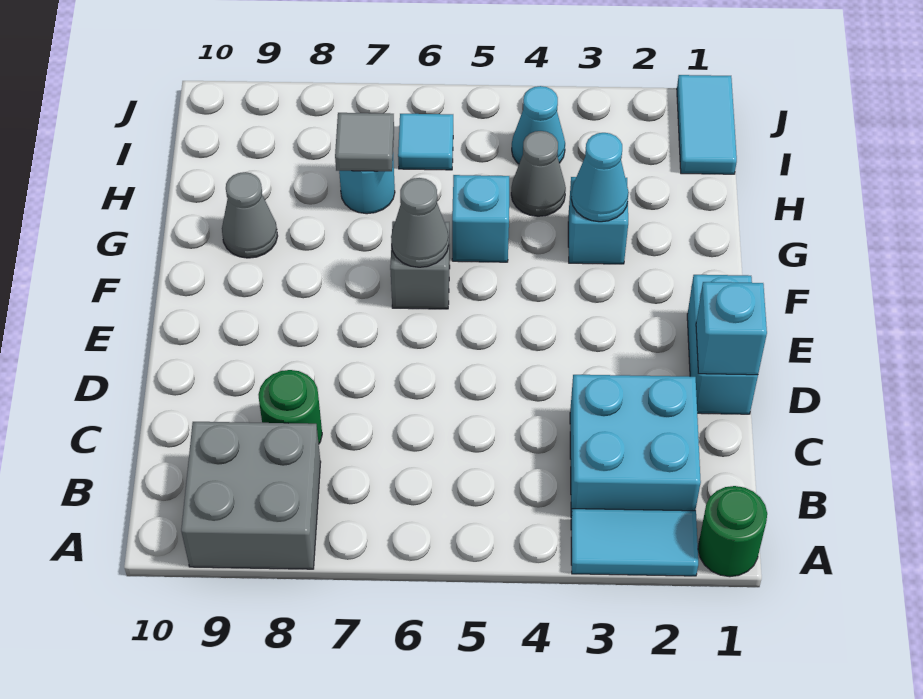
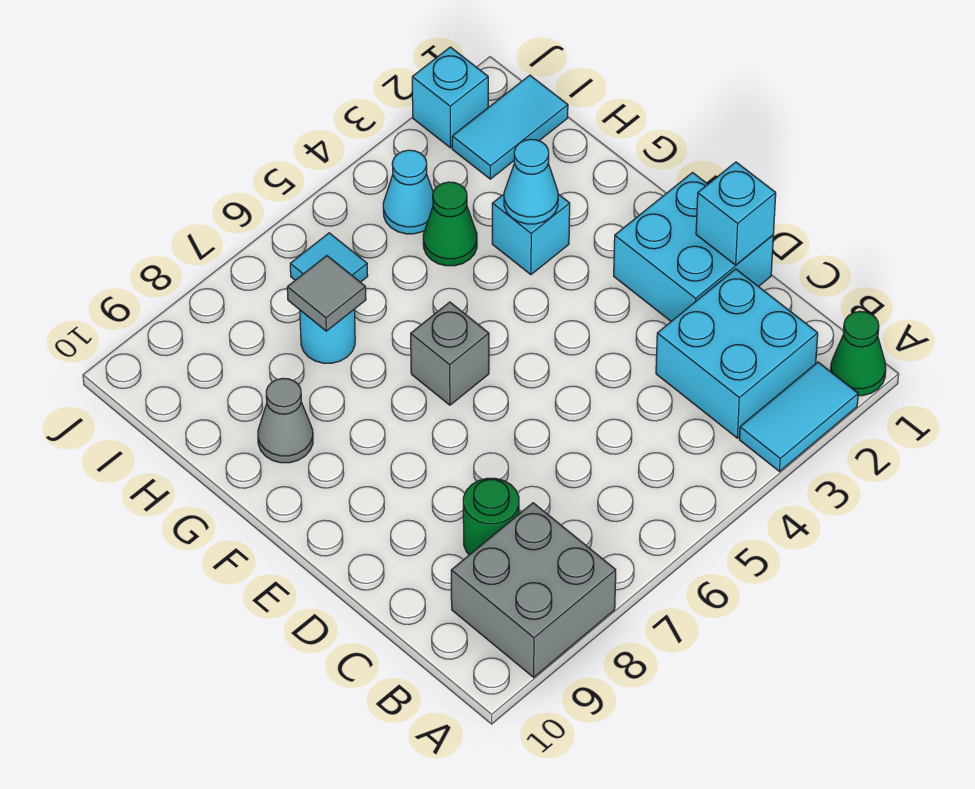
green round brick A1 level 1 -> green cone A1 level 1
cyan brick D1:E1 level 1 -> cyan brick D1:E2 level 1
grey cone F6 level 2 -> none
cyan brick G5 level 1 -> cyan brick J2 level 1
grey cone H4 level 1 -> green cone H4 level 1
cyan tile I1:J1 level 1 -> cyan tile I1:I2 level 1

